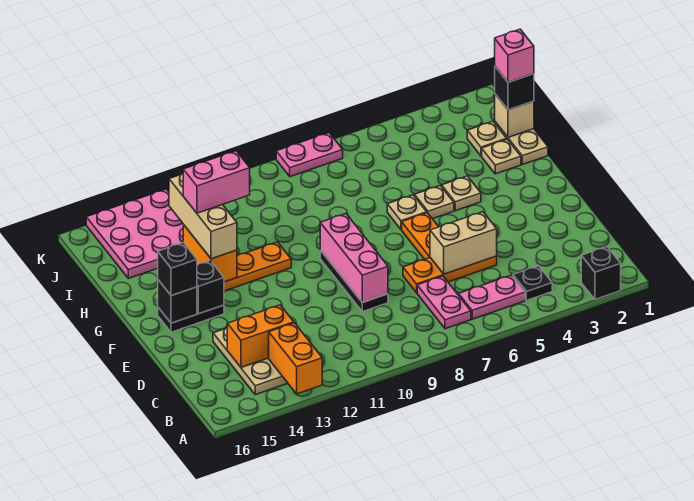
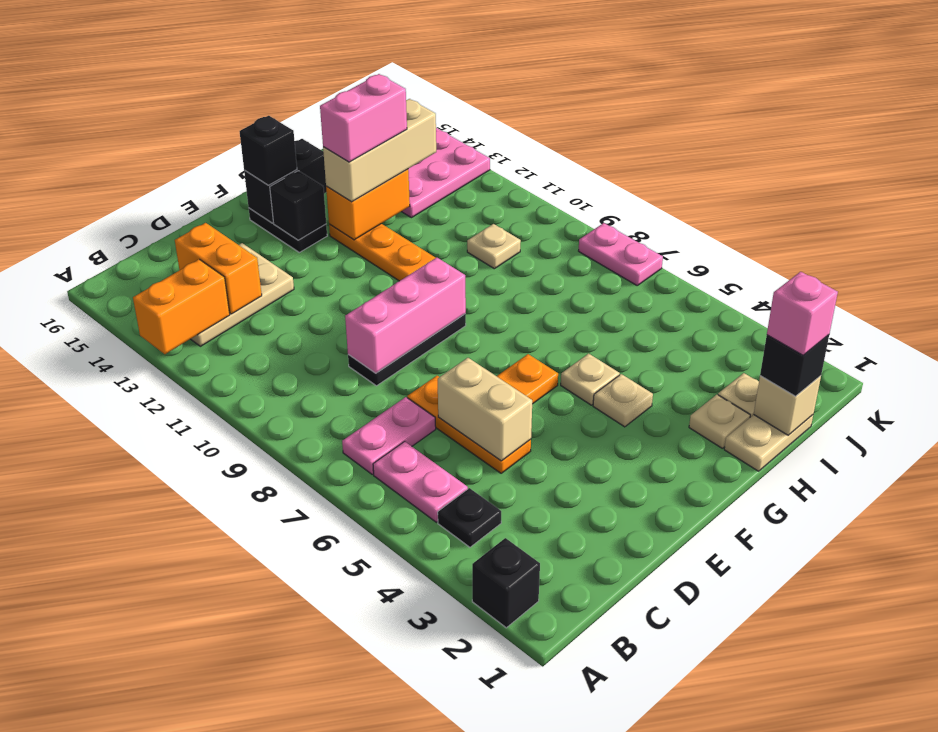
black brick F15 level 2 -> black brick F15:G15 level 2
tan plate G6 level 1 -> tan plate I10 level 1
pink brick H12:H13 level 4 -> pink brick G13:H13 level 4

